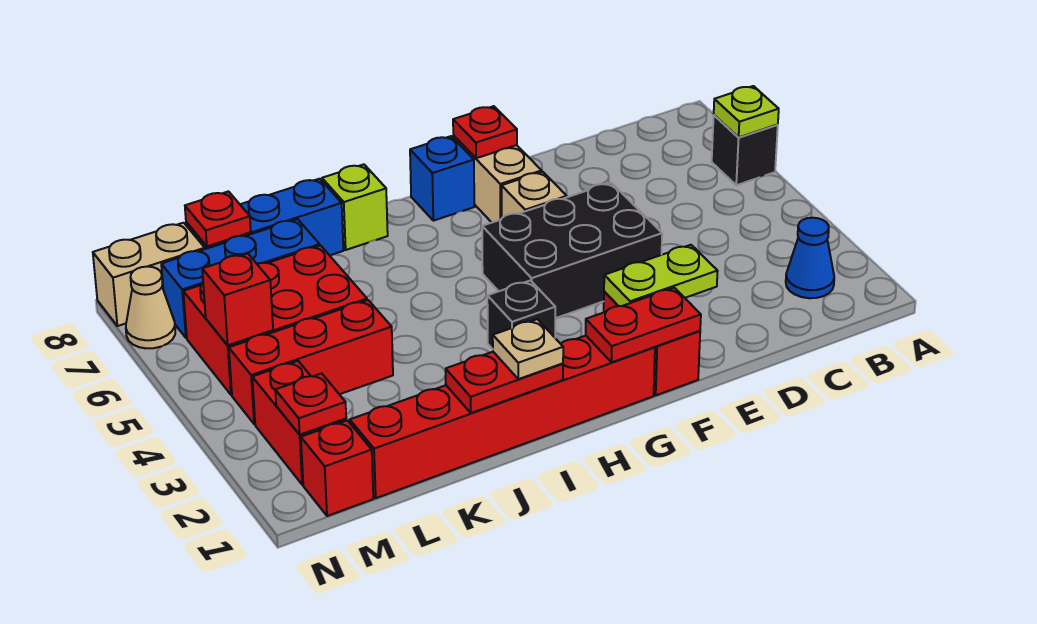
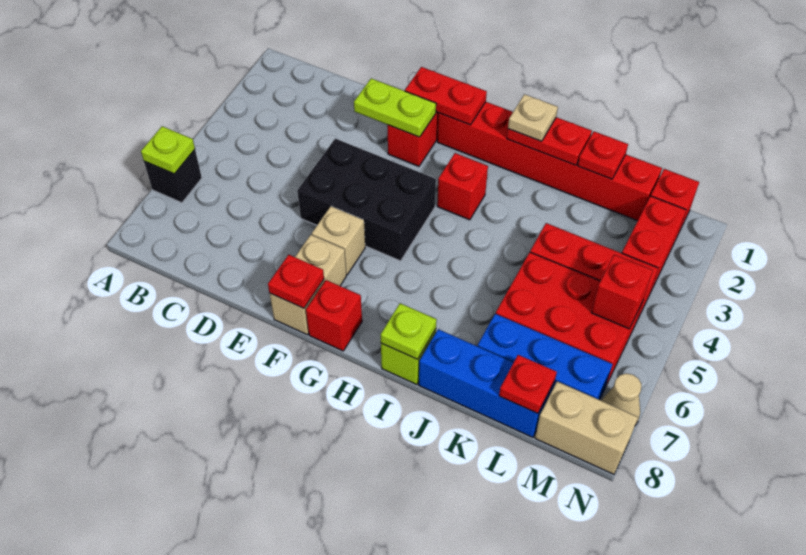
blue cone B2 level 1 -> none
blue brick G8 level 1 -> red brick G8 level 1
black brick H3 level 1 -> red brick H3 level 1
none -> lime plate I8 level 2
red plate M2 level 2 -> red plate K1 level 2

